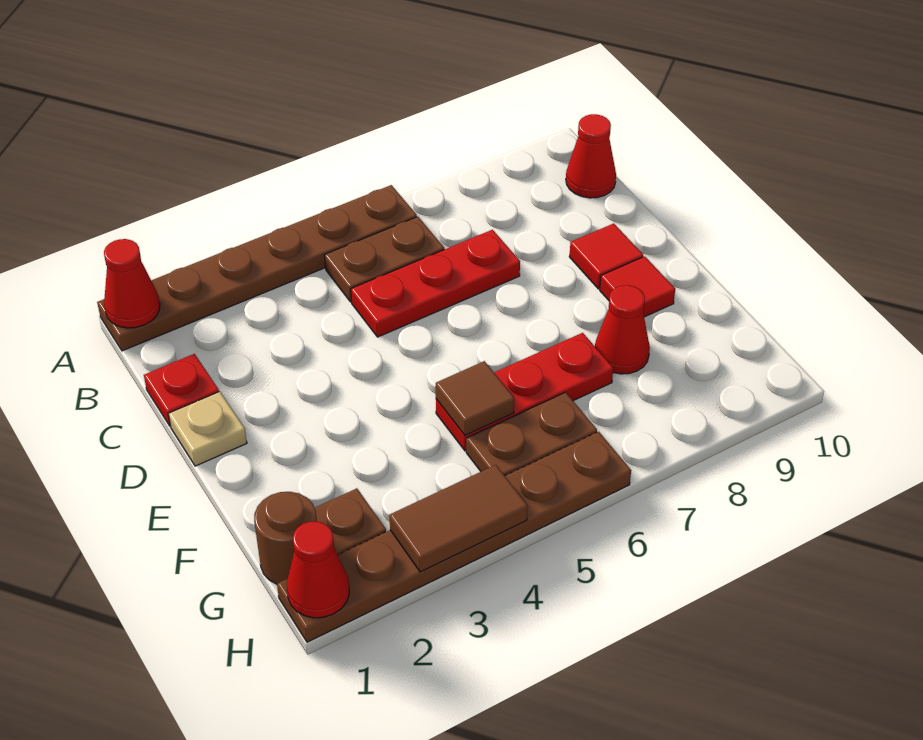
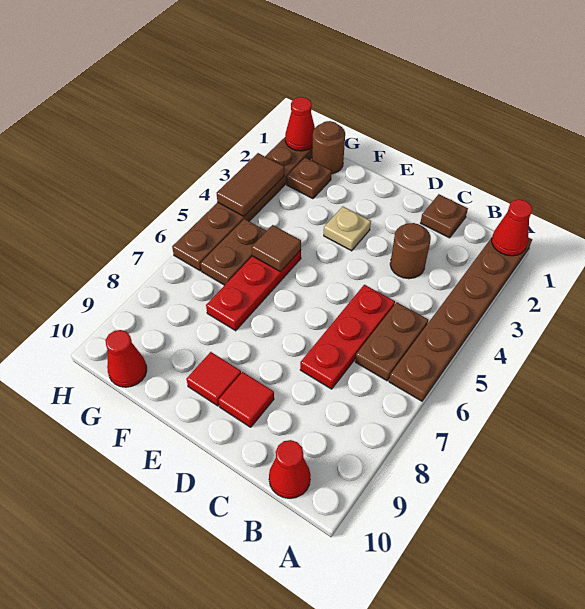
red plate C1 level 1 -> brown plate C1 level 1
none -> brown round brick C3 level 1
tan plate D1 level 1 -> tan plate E3 level 1
red cone F8 level 1 -> red cone G10 level 1

